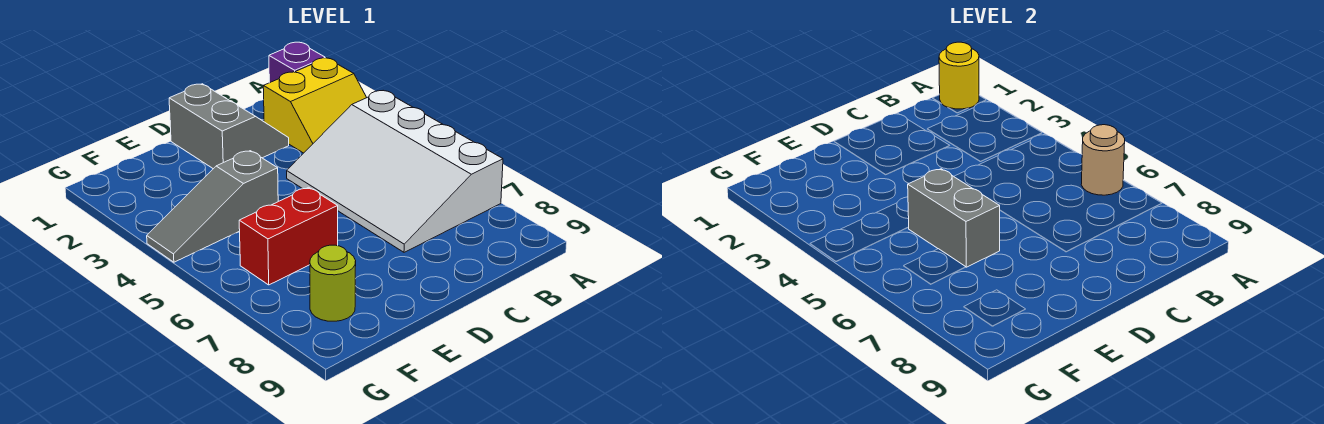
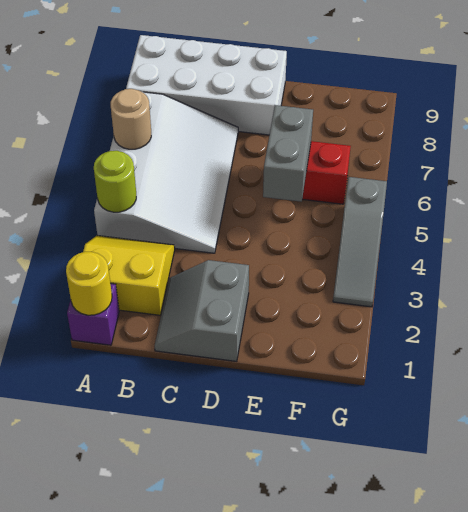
none -> white brick A8:D9 level 1
grey slope E4:G4 level 1 top E -> grey slope G3:G5 level 1 top 5
lime round brick F8 level 1 -> lime round brick A4 level 2

